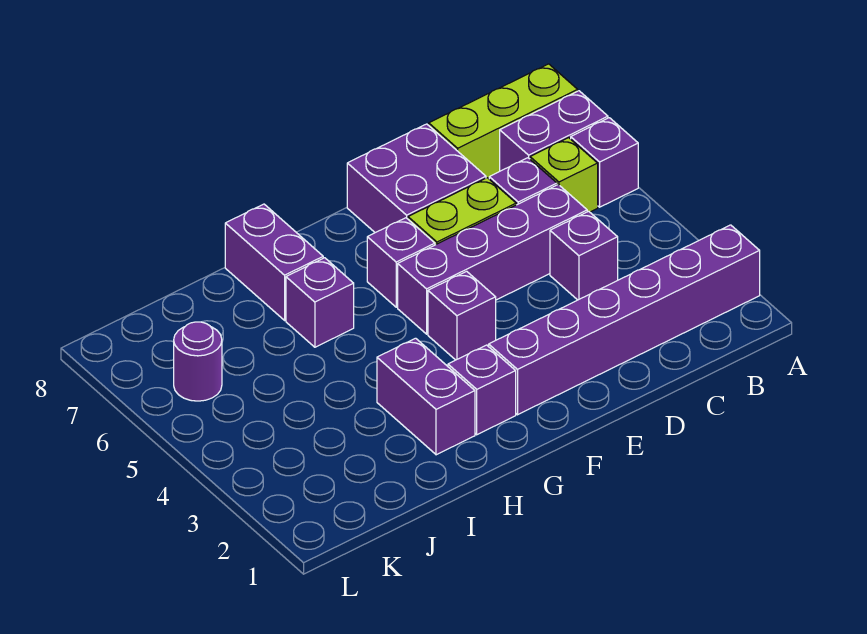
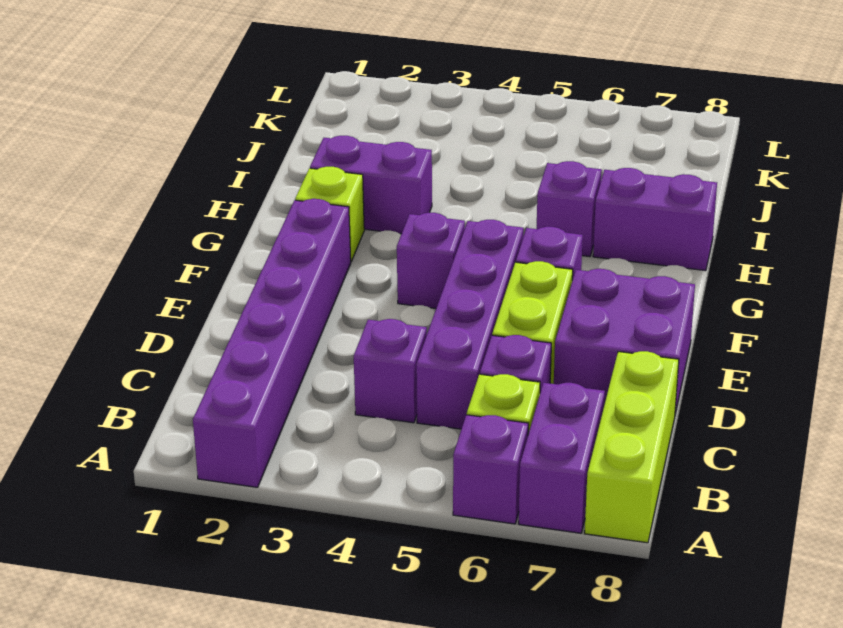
purple brick G2 level 1 -> lime brick G2 level 1
purple round brick K6 level 1 -> none

